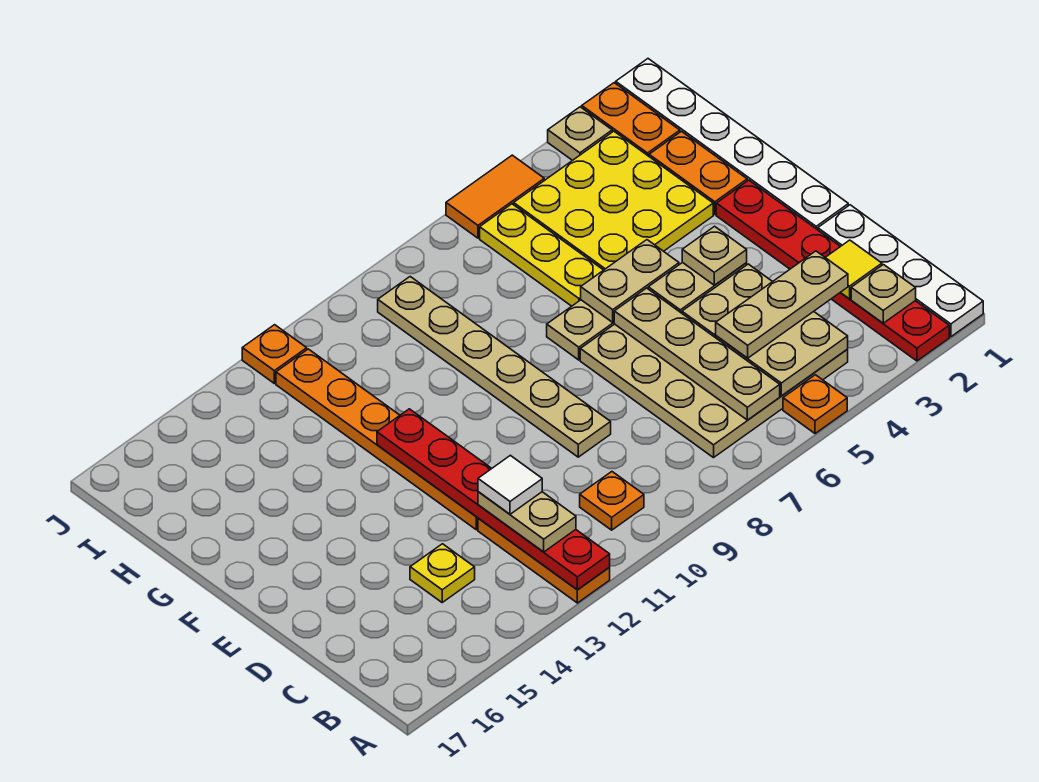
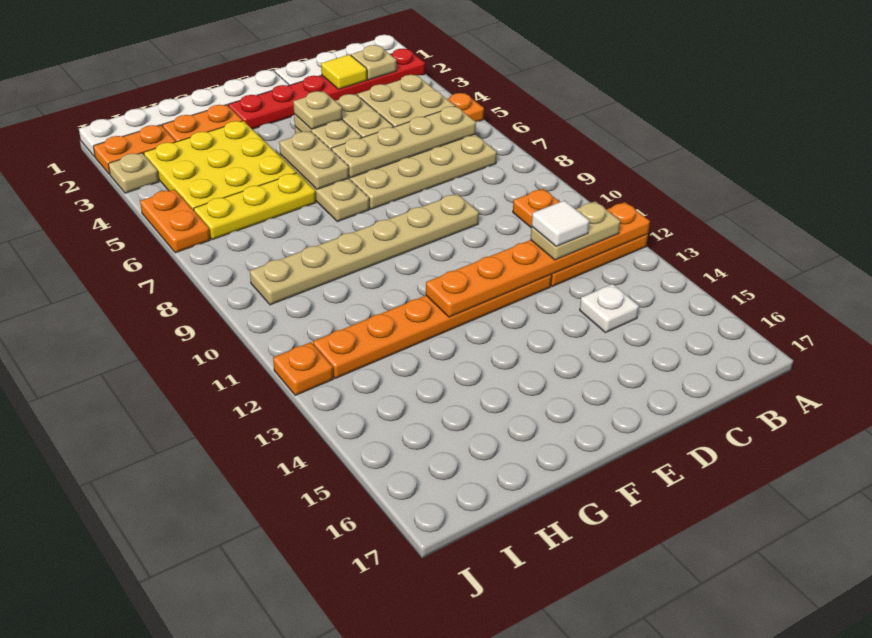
red plate A12:F12 level 2 -> orange plate A12:F12 level 2
tan plate C3:C5 level 3 -> none
yellow plate C14 level 1 -> white plate C14 level 1
orange tile J5:J6 level 1 -> orange plate J5:J6 level 1

